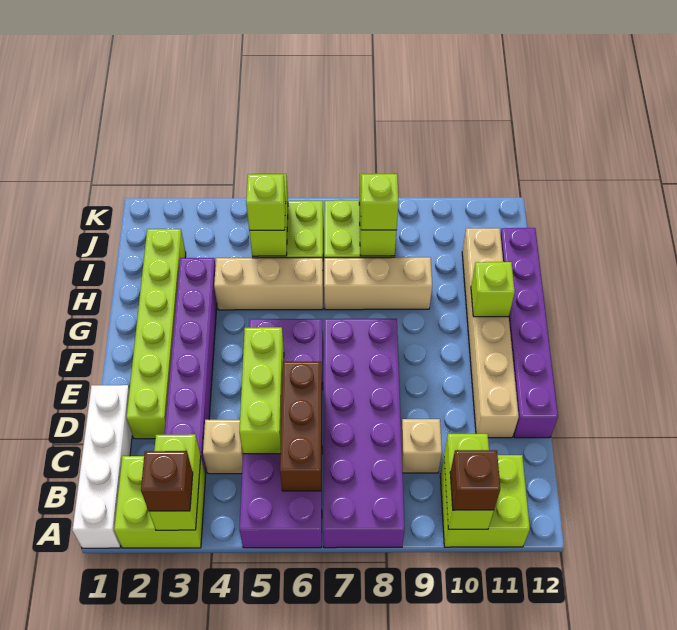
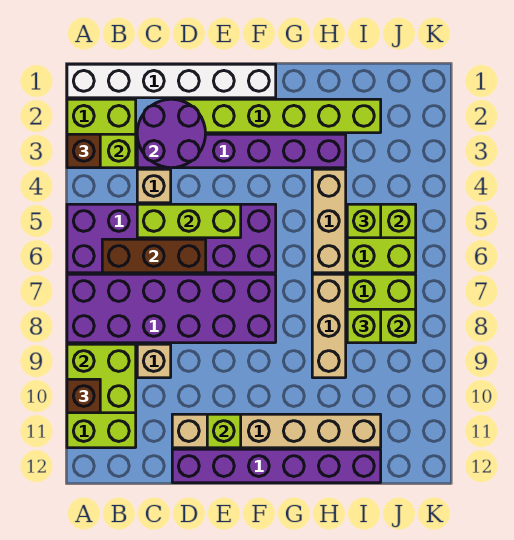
white brick A1:D1 level 1 -> white brick A1:F1 level 1
lime brick A10:B10 level 2 -> lime brick A9:B10 level 2
none -> purple round brick C2:D3 level 2
lime brick G11 level 2 -> lime brick E11 level 2

